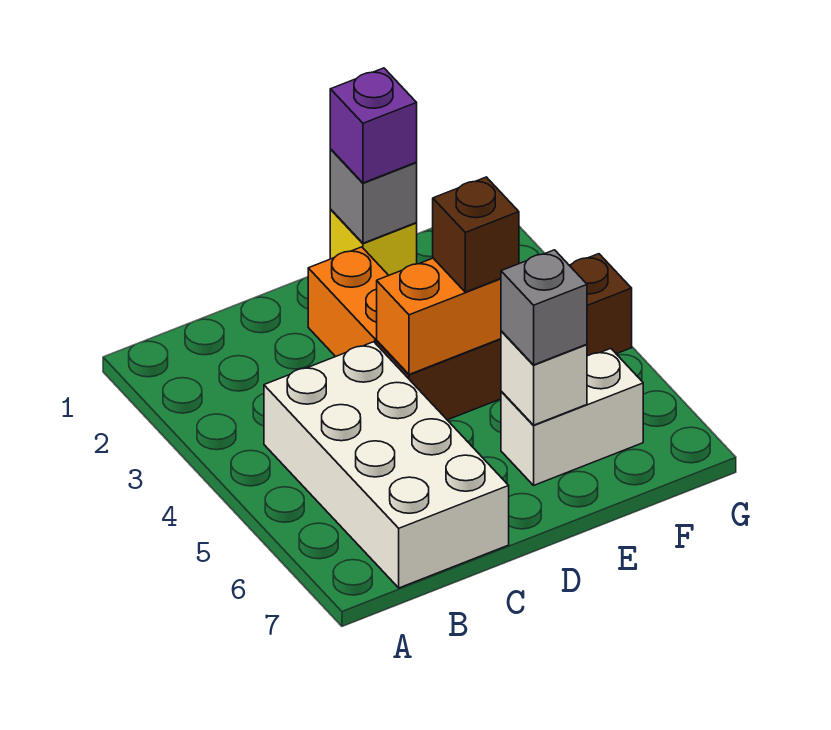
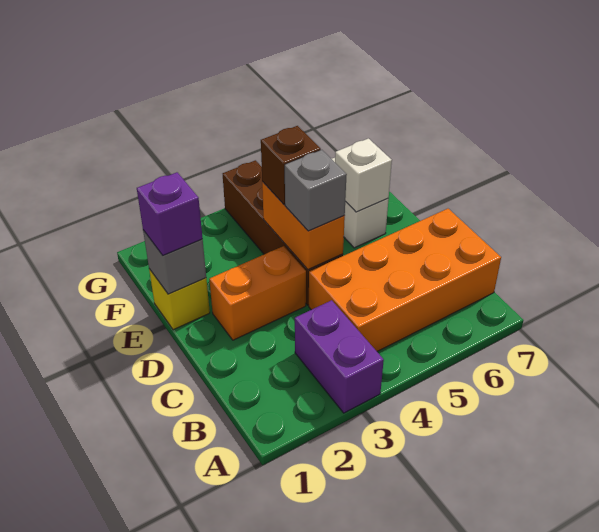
none -> purple brick A3:B3 level 1
white brick B4:C7 level 1 -> orange brick B4:C7 level 1
grey brick E6 level 3 -> grey brick D4 level 3

